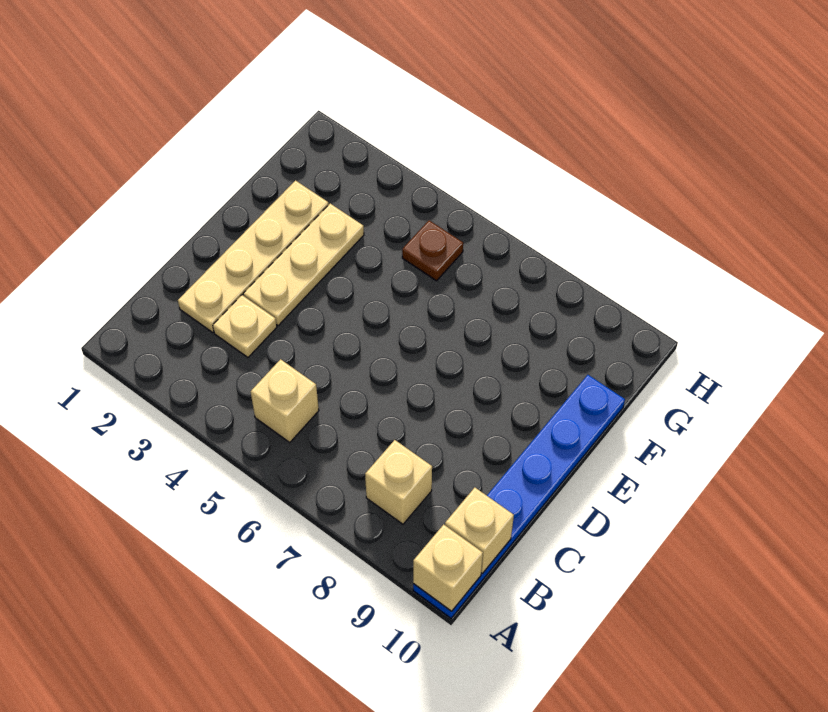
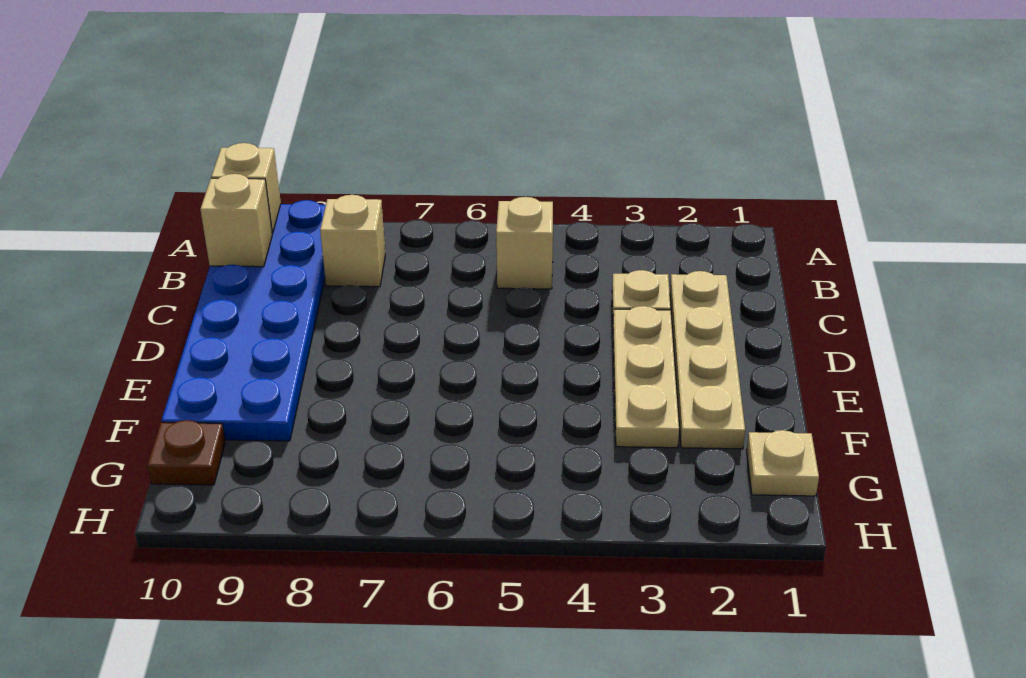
blue plate A10:F10 level 1 -> blue plate A9:F10 level 1
none -> tan plate G1 level 1
brown plate G5 level 1 -> brown plate G10 level 1

